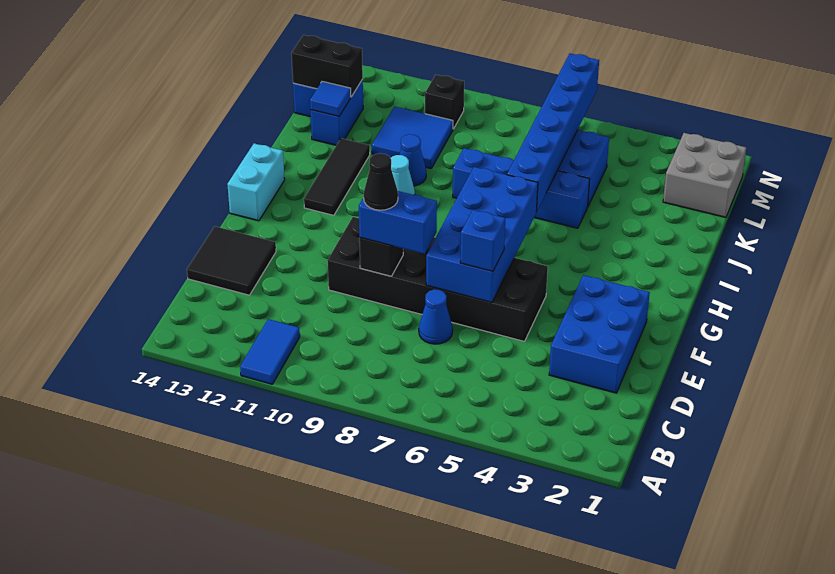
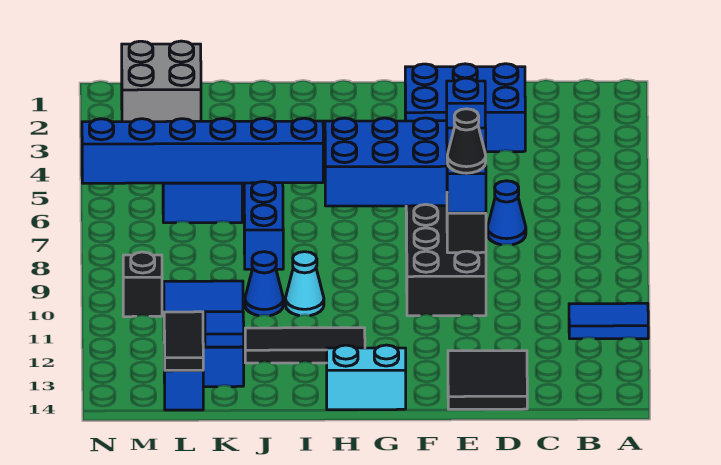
black brick L13:L14 level 2 -> black tile L13:L14 level 2

